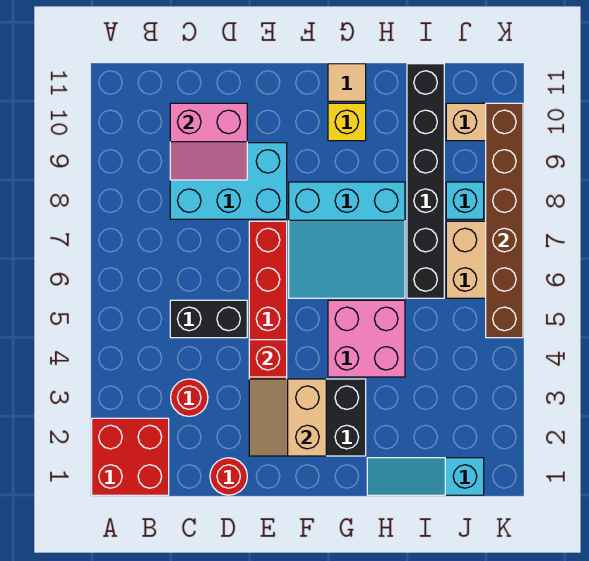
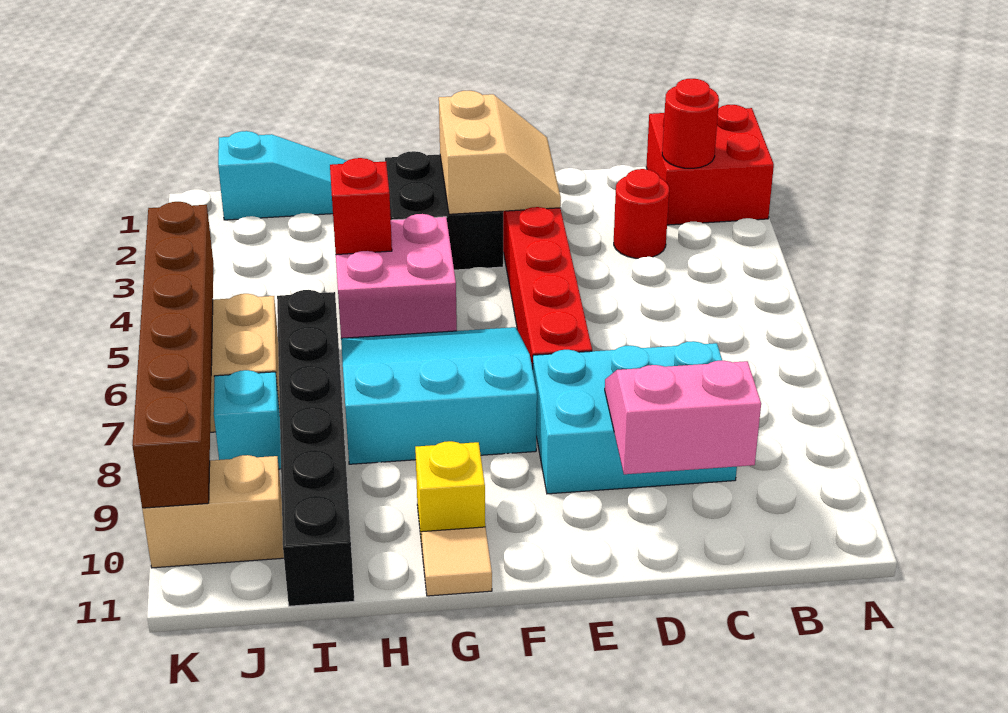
black brick C5:D5 level 1 -> none
red round brick D1 level 1 -> red round brick B2 level 2
red brick E4 level 2 -> red brick H4 level 2

